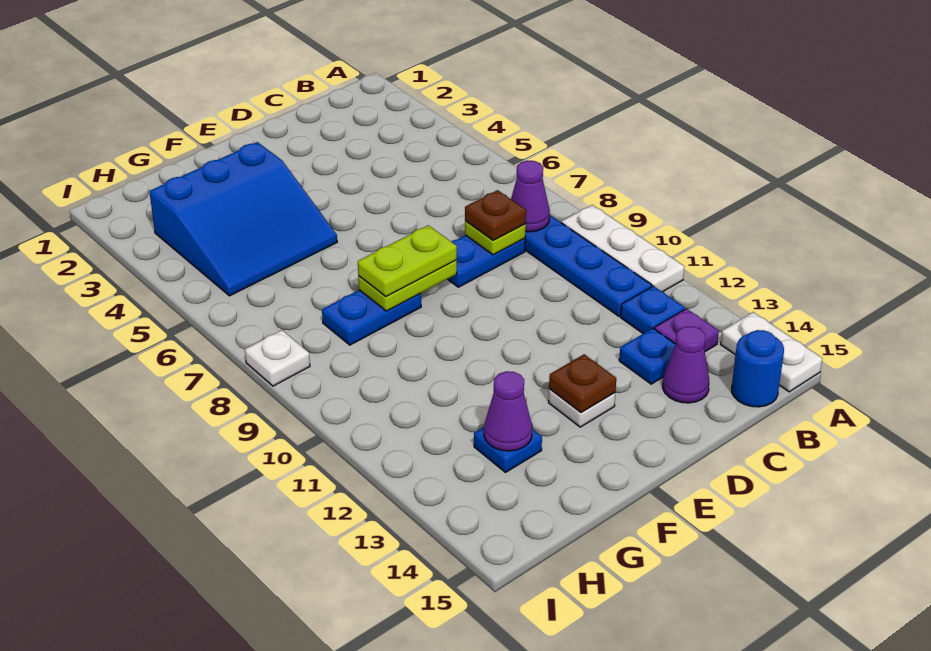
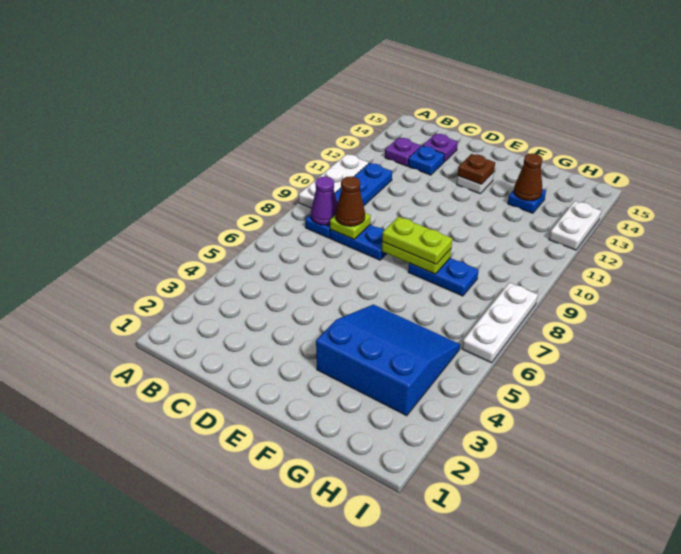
white plate A14:A15 level 1 -> white plate I12:I13 level 1
blue plate B12 level 1 -> none
blue round brick B15 level 1 -> none
brown plate C8 level 3 -> brown cone C8 level 3
purple cone C14 level 1 -> purple plate C14 level 1
purple cone G13 level 2 -> brown cone G13 level 2
white plate I8 level 1 -> white plate I6:I8 level 1

